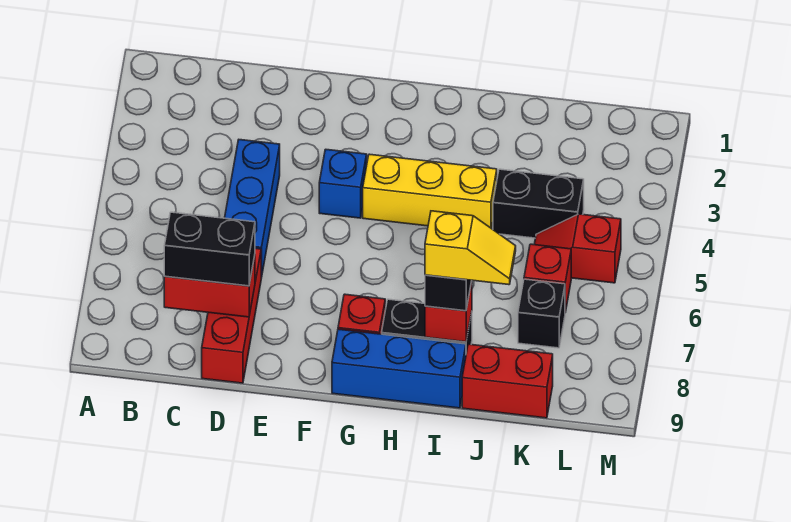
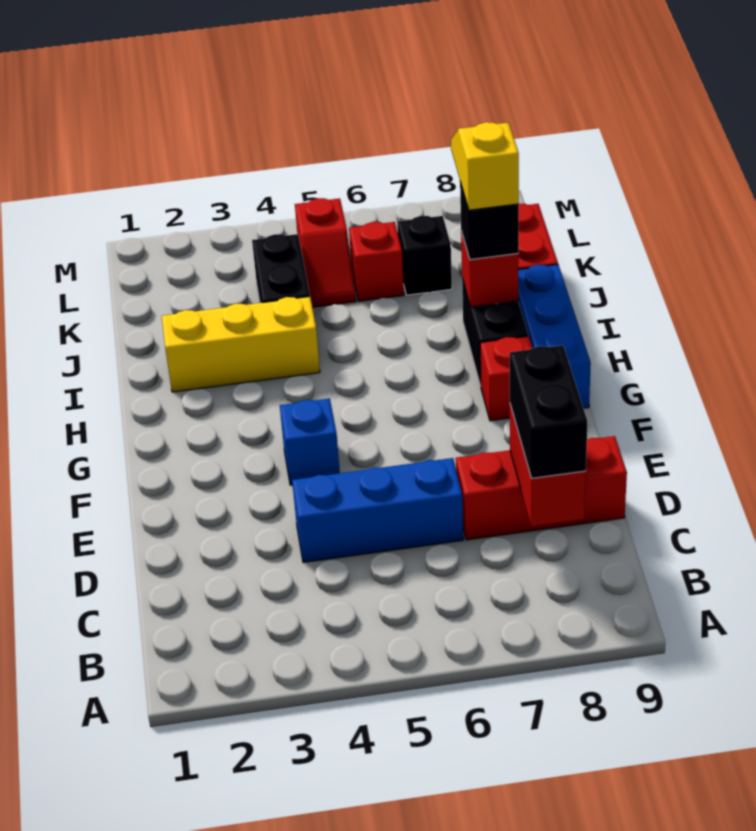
yellow brick G4:I4 level 1 -> yellow brick I2:I4 level 1

